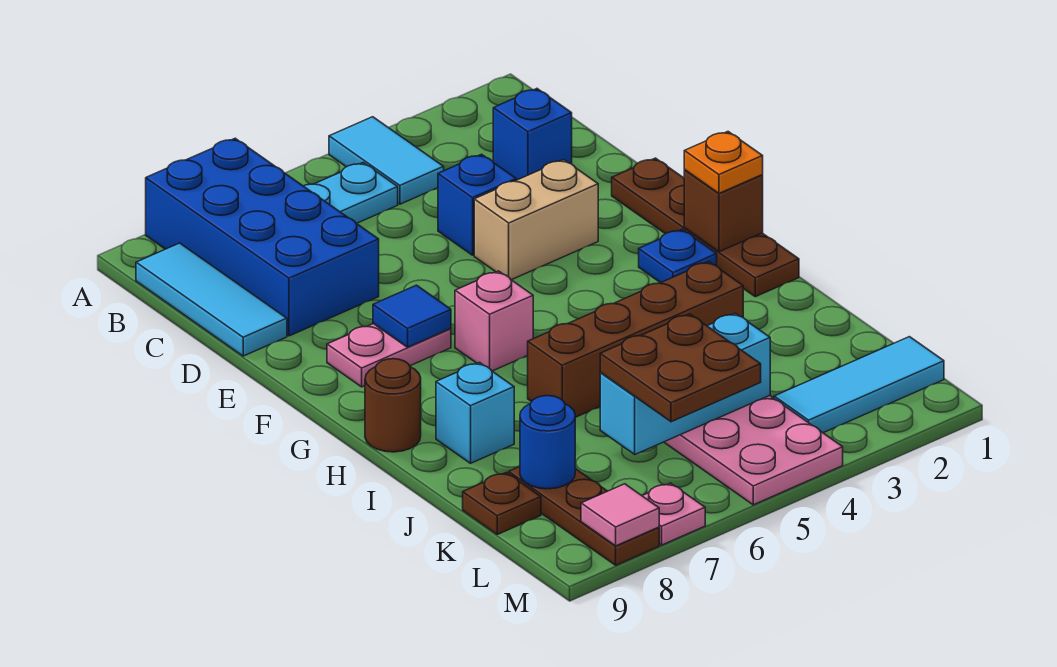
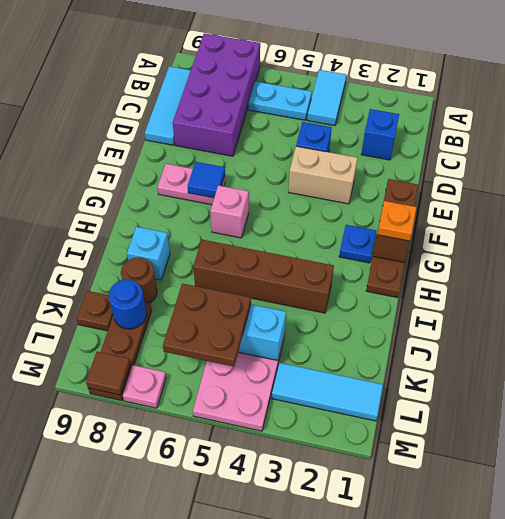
blue brick A7:D8 level 1 -> purple brick A7:D8 level 1
brown round brick H9 level 1 -> brown round brick J8 level 1
pink tile M8 level 2 -> brown tile M8 level 2

